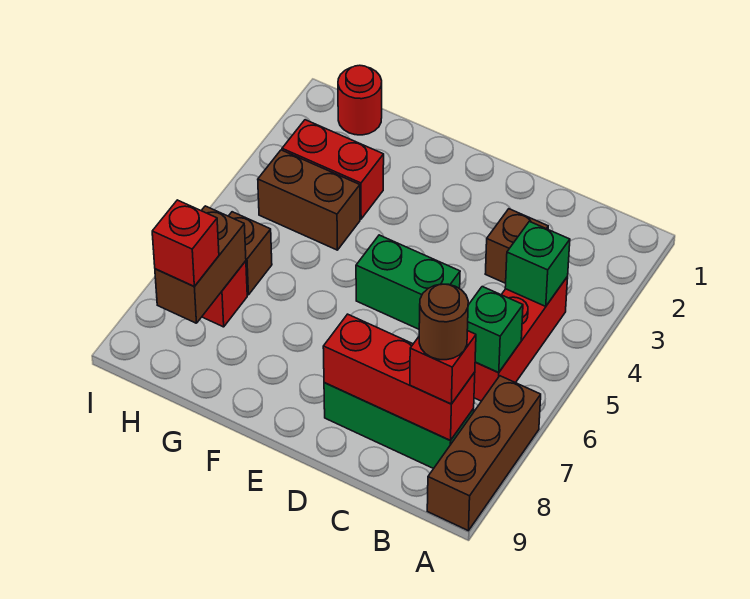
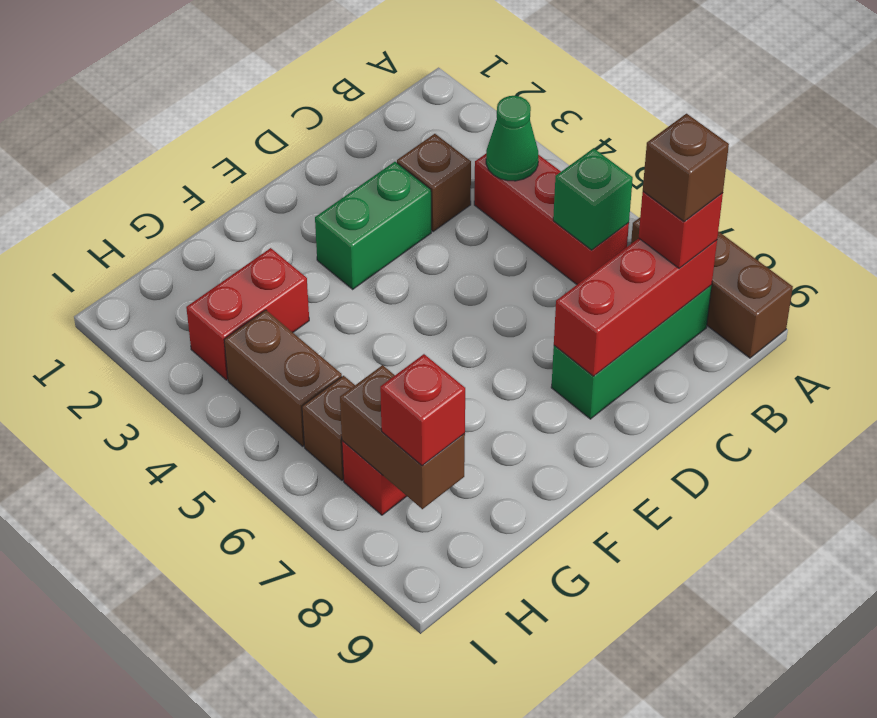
green brick B4 level 2 -> green cone B4 level 2
brown round brick B8 level 4 -> brown brick B8 level 4
green brick D5:E5 level 1 -> green brick D3:E3 level 1
brown brick G4:H4 level 1 -> brown brick H4:H5 level 1
red round brick H1 level 1 -> none

